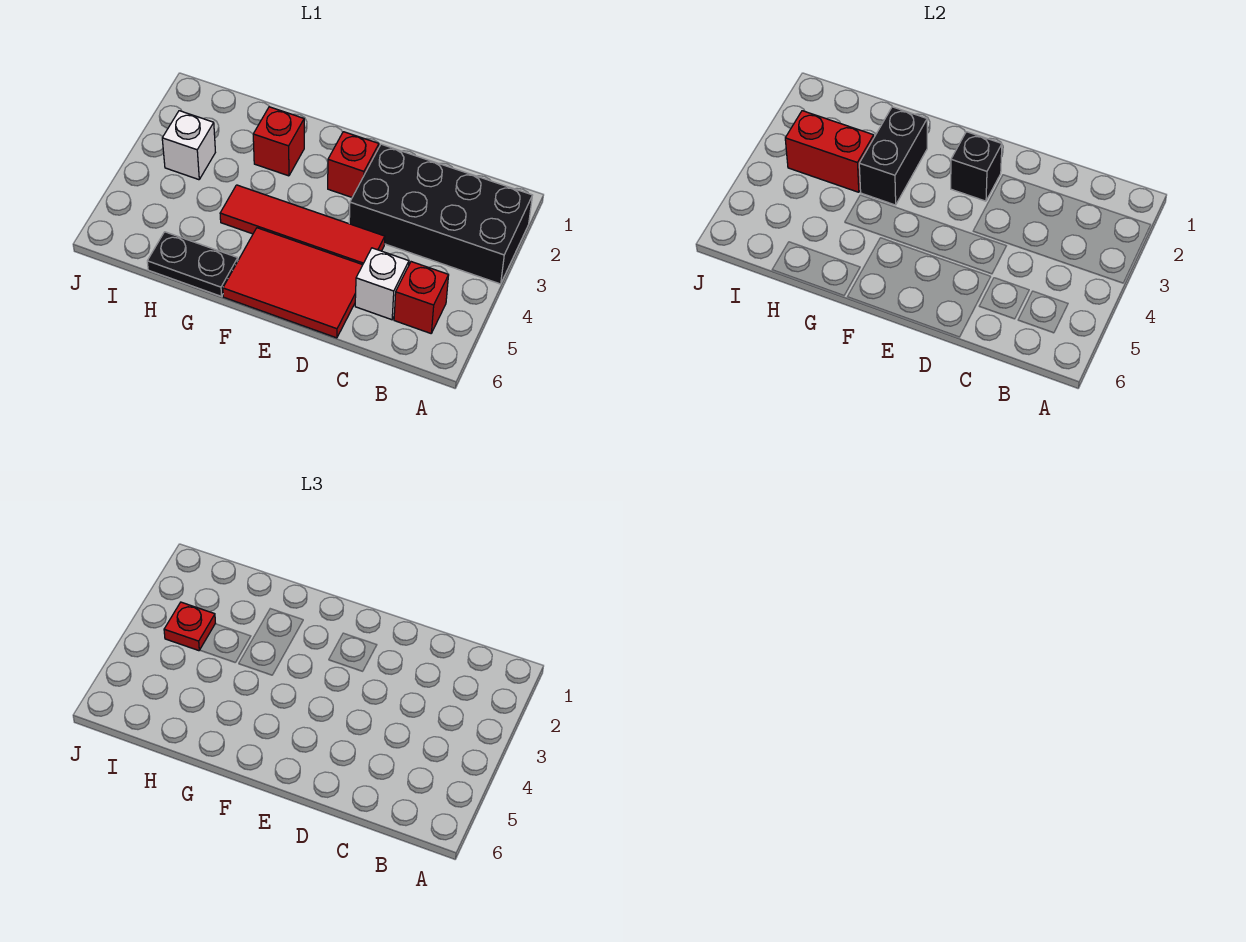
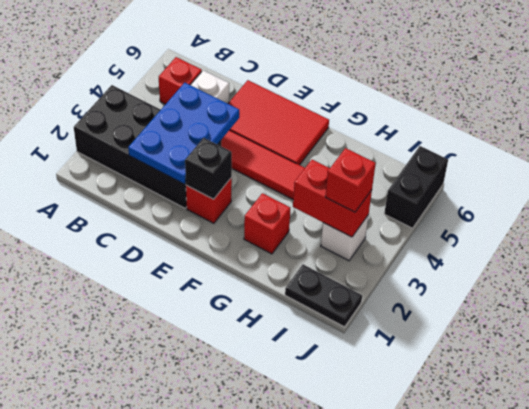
none -> blue plate C2:D4 level 2
black brick G2:G3 level 2 -> black brick J5:J6 level 1
black plate G6:H6 level 1 -> black plate I1:J1 level 1
red plate I3 level 3 -> red brick I3 level 3

